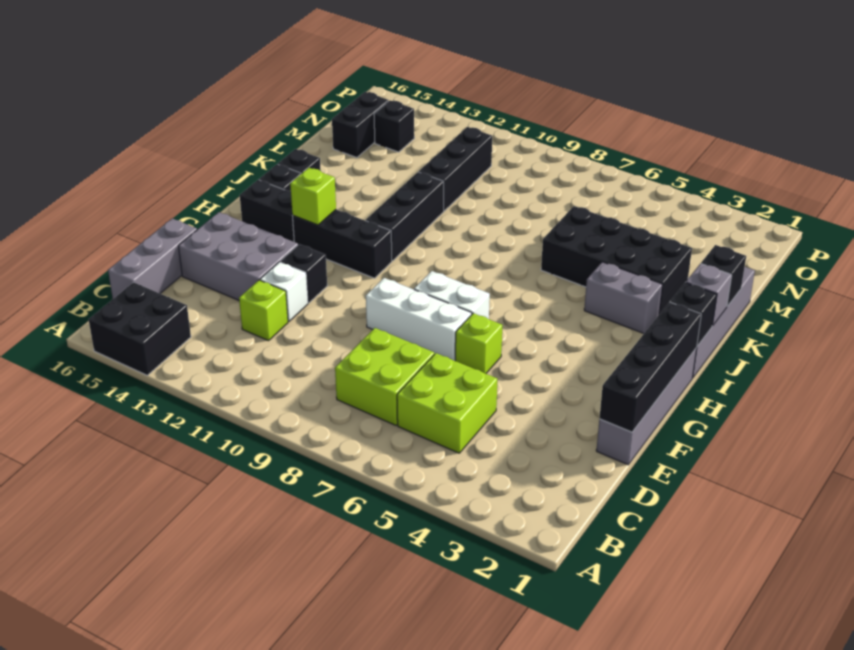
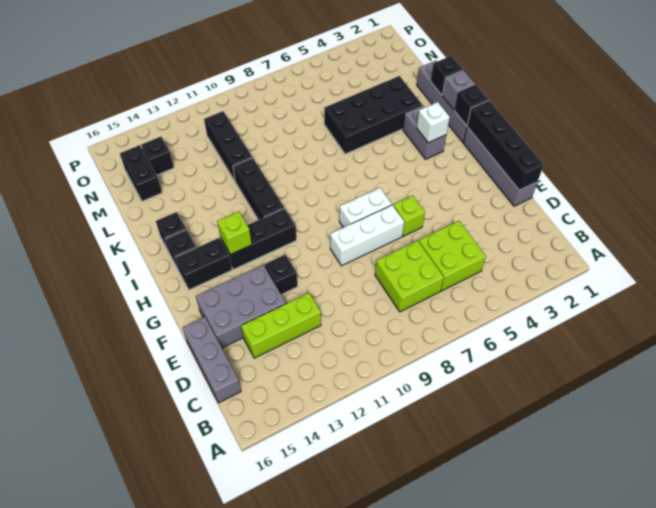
black brick A14:B15 level 1 -> none
lime brick D12 level 1 -> lime brick D12:D14 level 1
white brick E12 level 1 -> white brick I3 level 2
grey brick J3:J4 level 1 -> grey brick I3:J3 level 1

